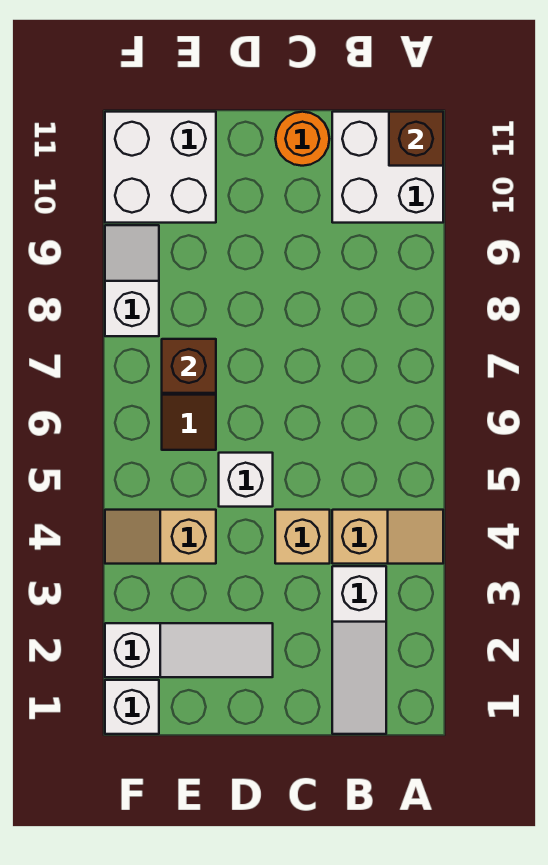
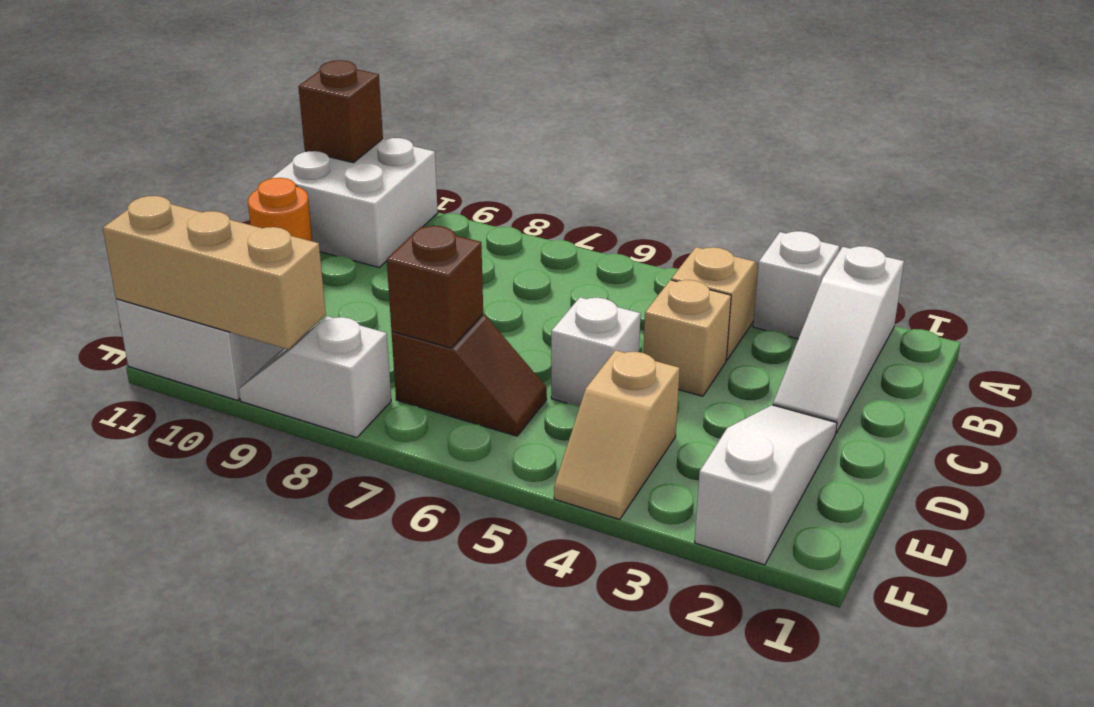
white slope B1:B3 level 1 top 3 -> white slope A2:C2 level 1 top A
white brick F1 level 1 -> white brick A3 level 1
none -> tan brick F9:F11 level 2

